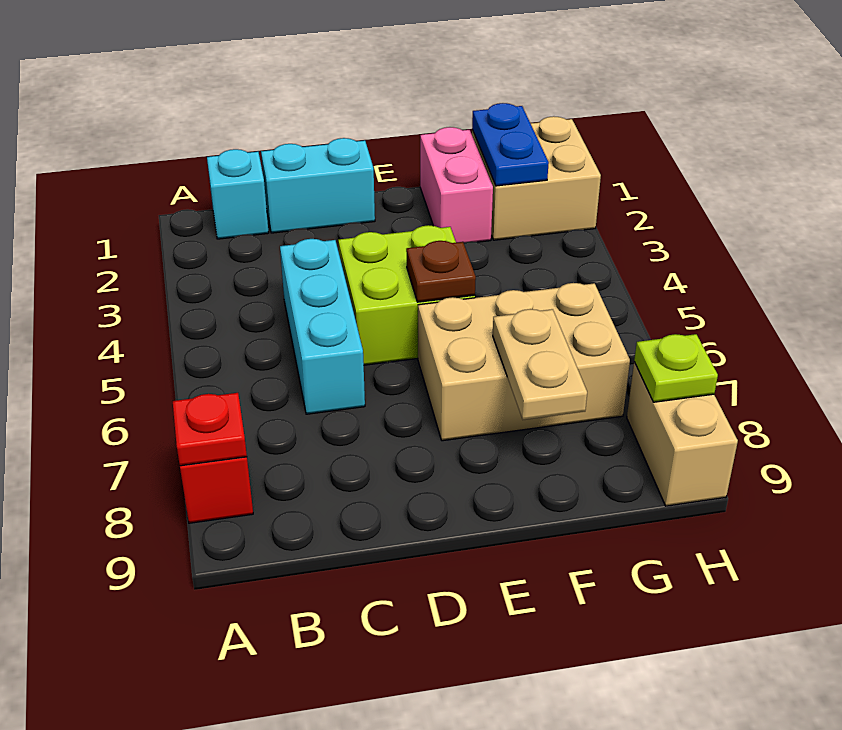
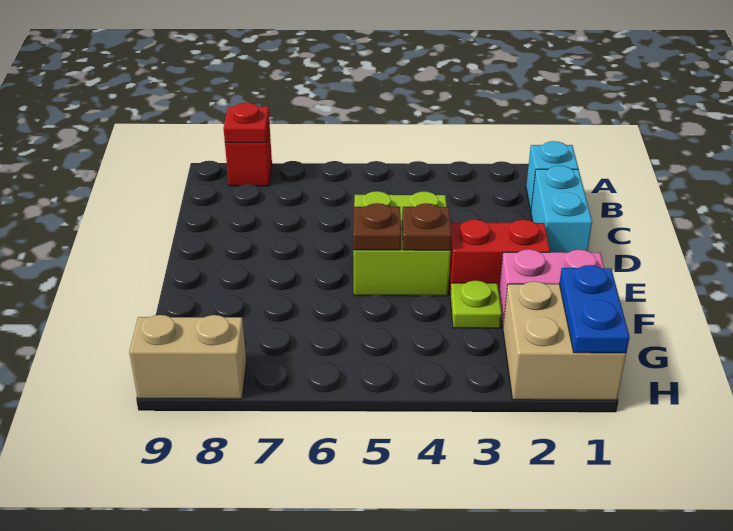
cyan brick C4:C6 level 1 -> none
none -> red brick E2:E3 level 1
none -> brown plate E4 level 2
tan brick E6:G7 level 1 -> none
tan plate F7:F8 level 2 -> none
blue plate G1:G2 level 2 -> blue plate G1:H1 level 2
lime plate H8 level 2 -> lime plate F3 level 1

